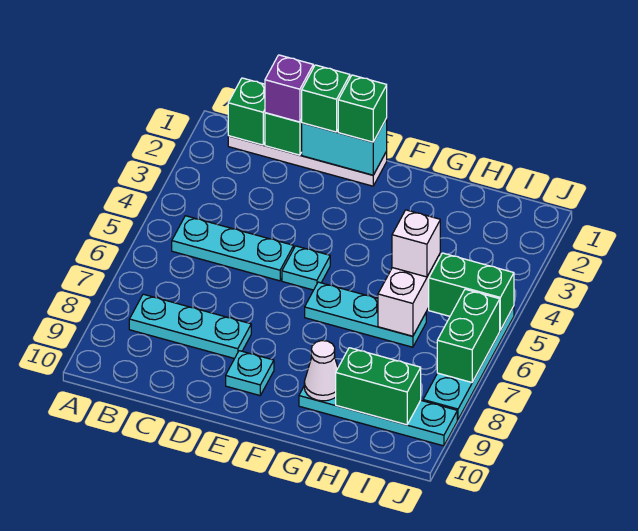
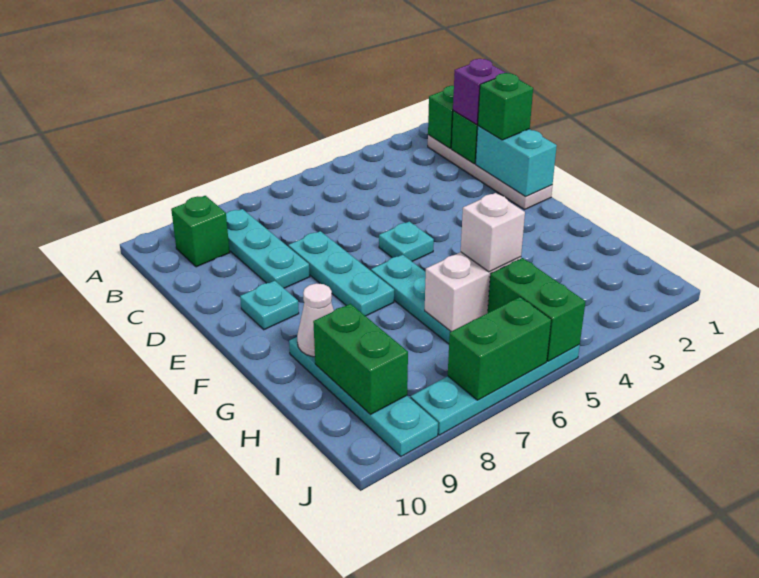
cyan plate B5:D5 level 1 -> cyan plate D7:F7 level 1
green brick E1 level 3 -> green brick B9 level 1

